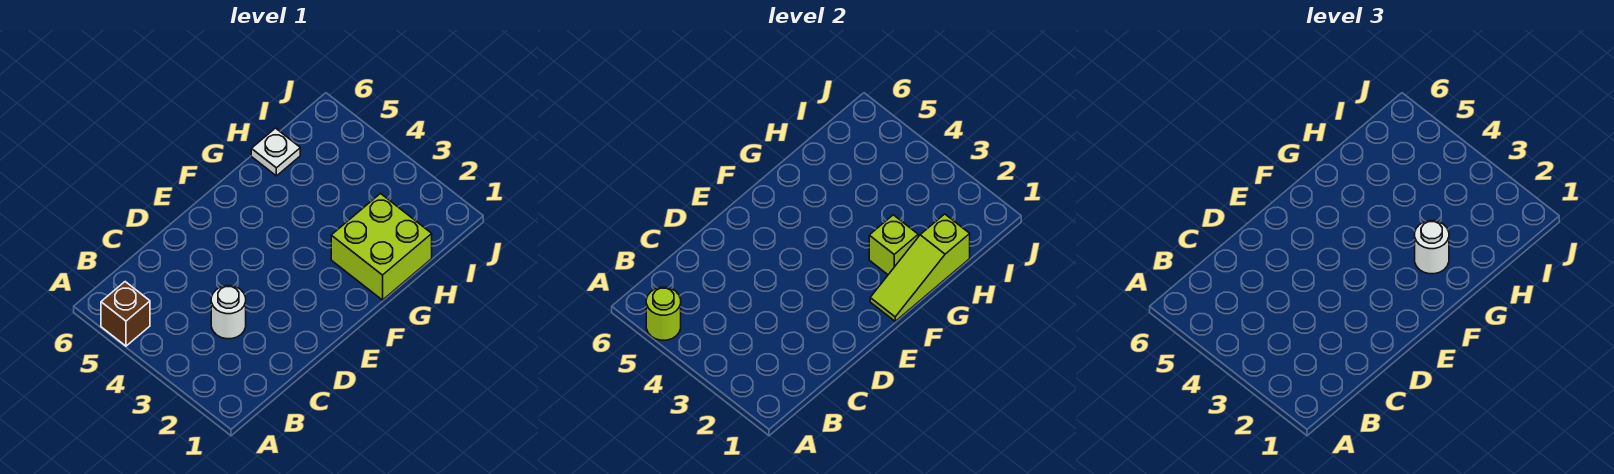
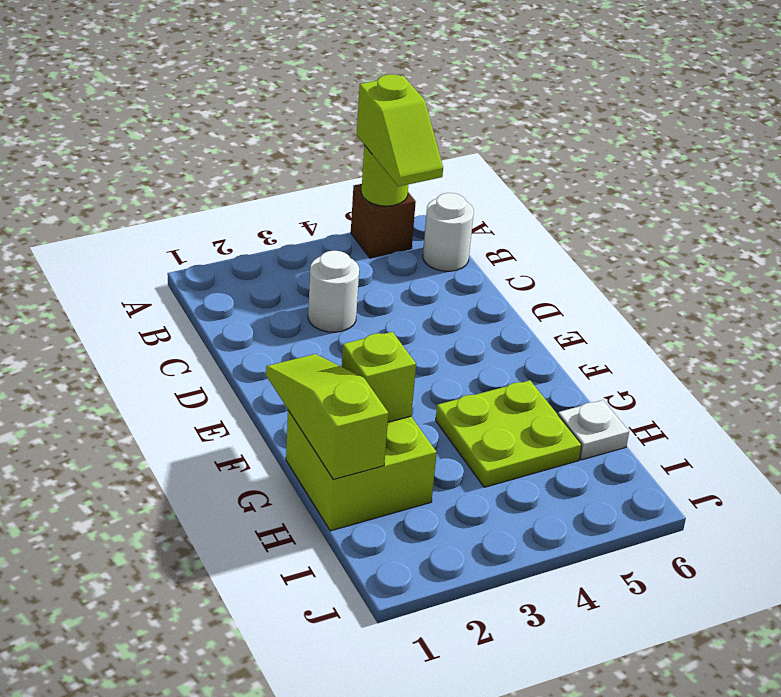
none -> lime slope A5:B5 level 3 top A
white round brick G2 level 3 -> white round brick B6 level 1
none -> lime plate G4:H5 level 1

